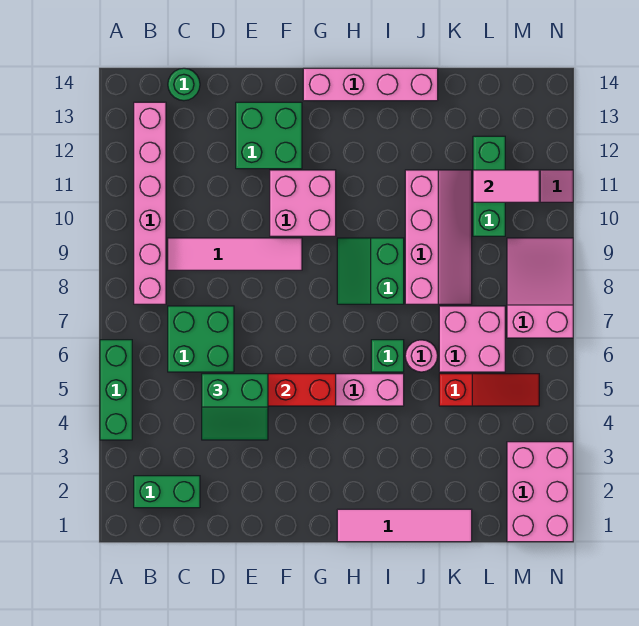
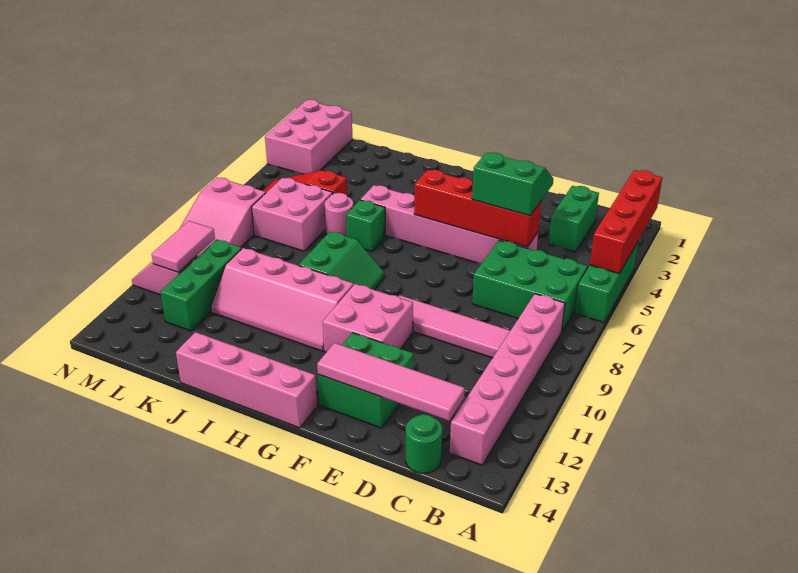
none -> red brick A2:A5 level 2
green brick B2:C2 level 1 -> green brick C2:C3 level 1
green brick C6:D7 level 1 -> green brick B6:D7 level 1
pink tile H1:K1 level 1 -> pink tile C13:F13 level 2
pink slope J8:K11 level 1 top J -> pink slope H10:K11 level 1 top 10
pink tile L11:M11 level 2 -> pink tile M10:M11 level 2

